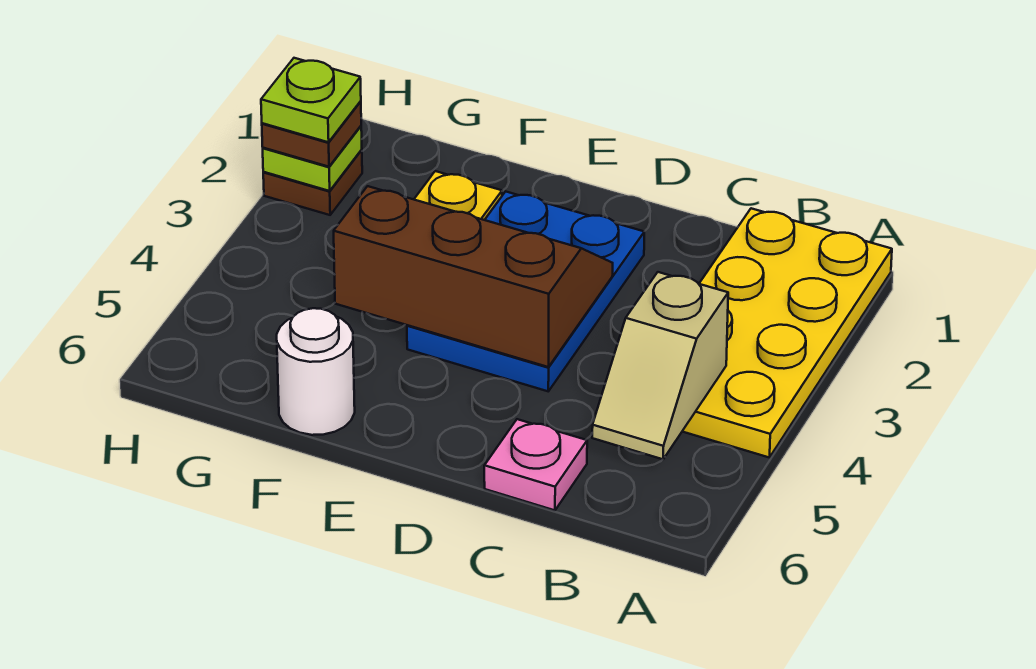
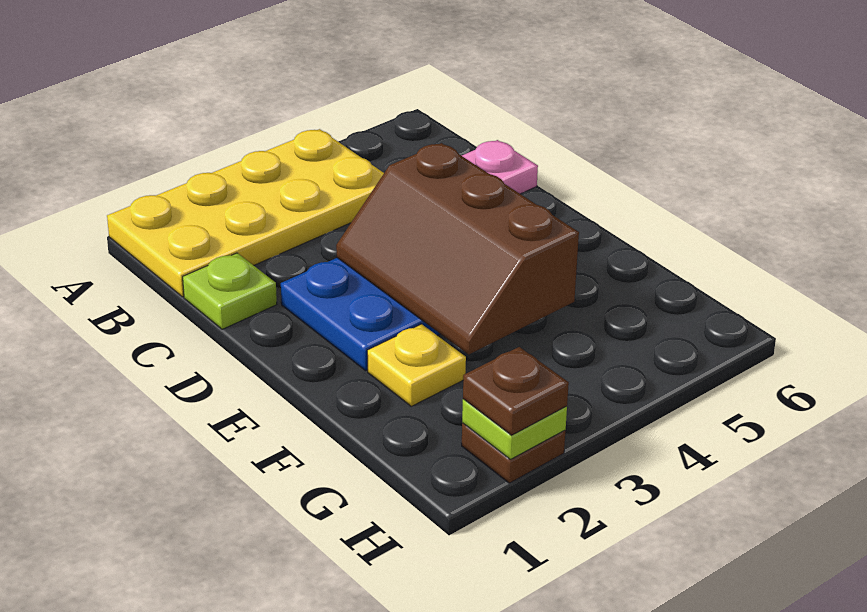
tan slope B4:B5 level 2 top 4 -> none
white round brick F6 level 1 -> none
lime plate H2 level 4 -> lime plate C1 level 1

